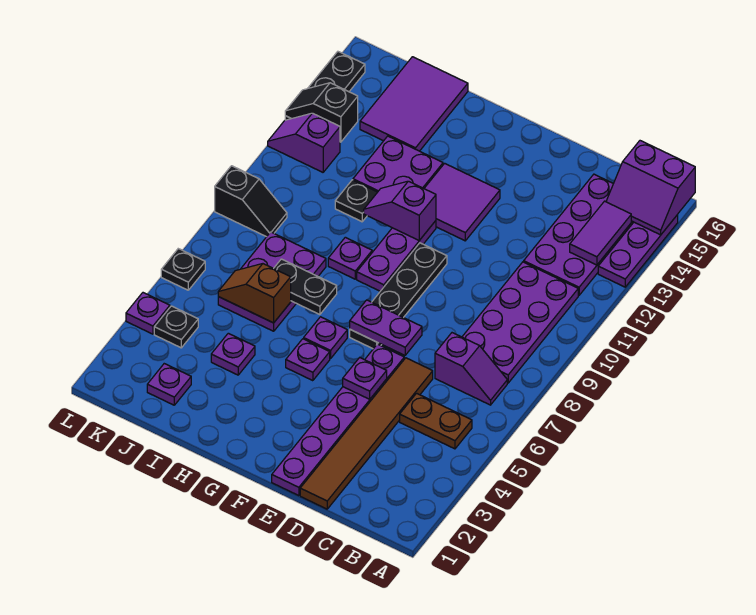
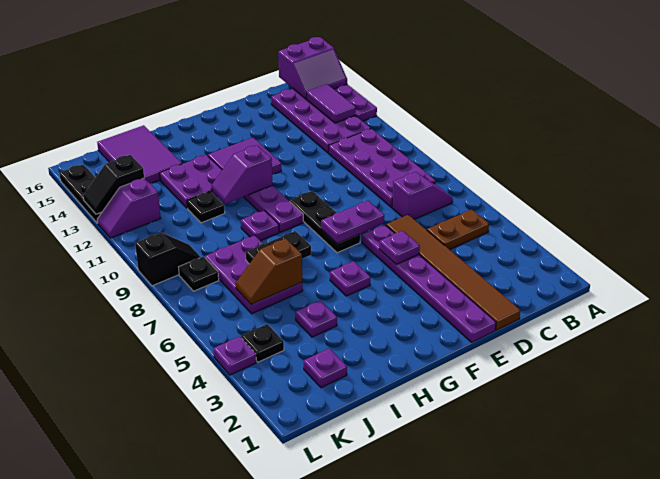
black plate F7:F10 level 1 -> black plate F7:F9 level 1
purple plate G6 level 1 -> none
black plate L6 level 1 -> black plate K8 level 1

